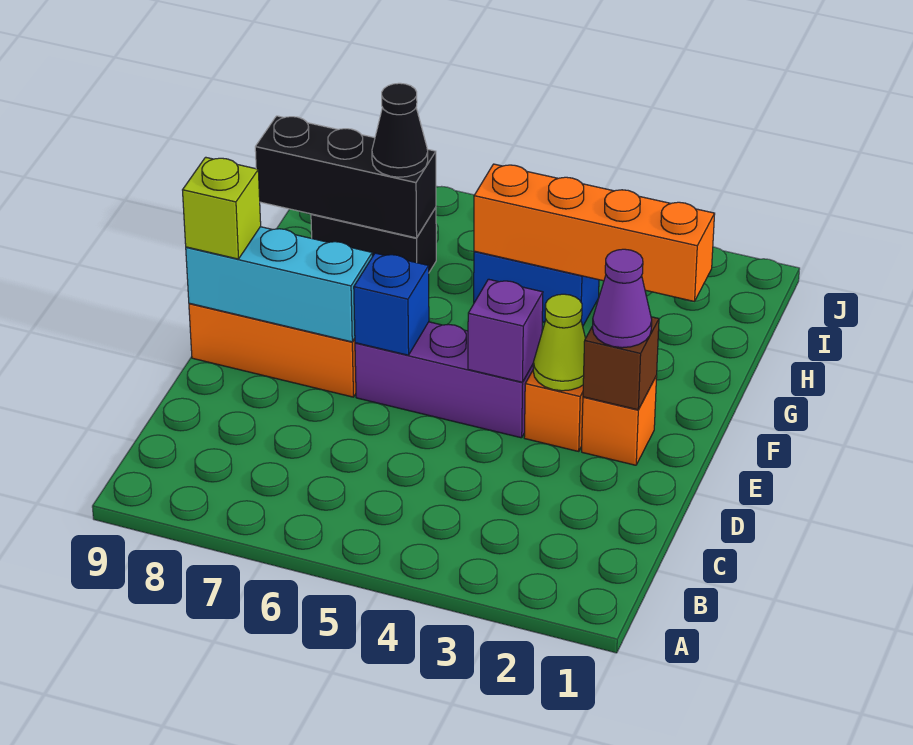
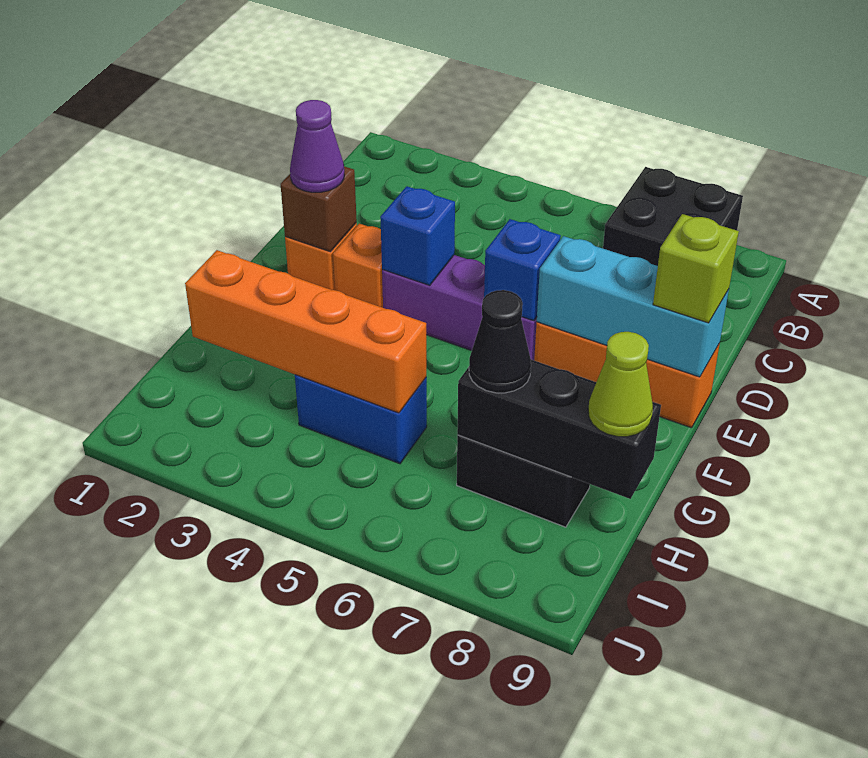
none -> black brick A7:B8 level 1
lime cone E3 level 2 -> lime cone H9 level 3
purple brick E4 level 2 -> blue brick E4 level 2

